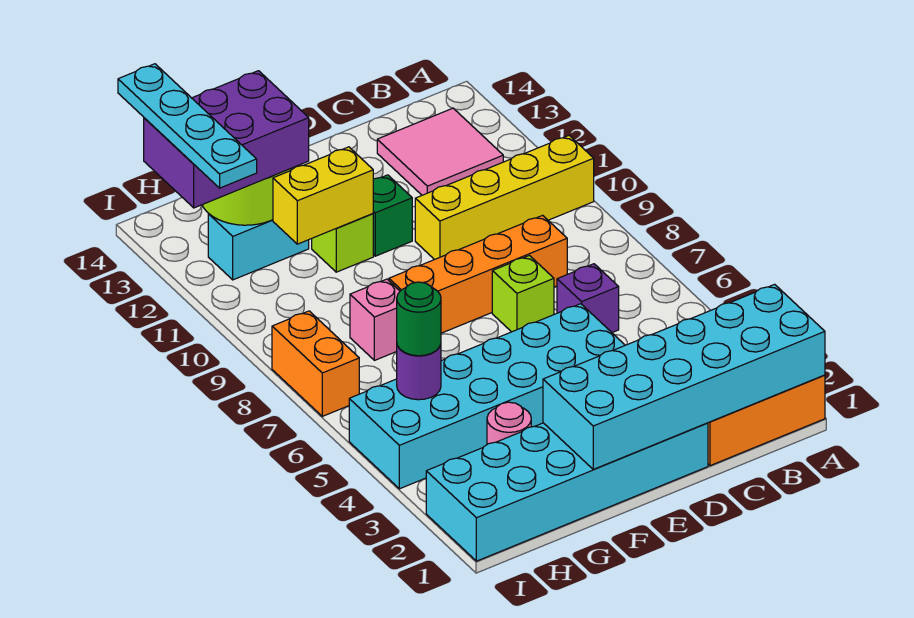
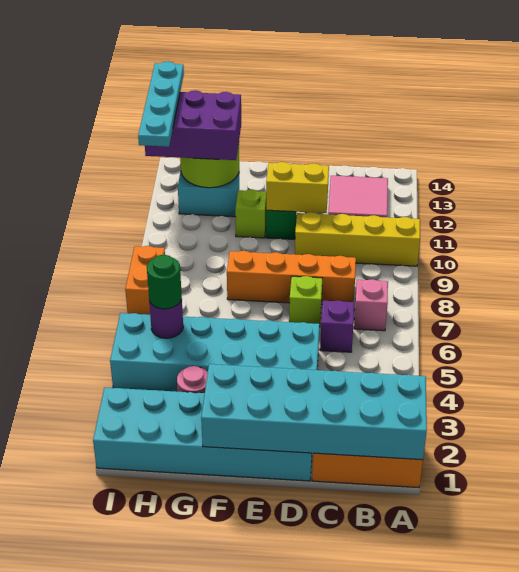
yellow brick F11:G11 level 2 -> yellow brick D11:E11 level 2
pink brick G8 level 1 -> pink brick B7 level 1

